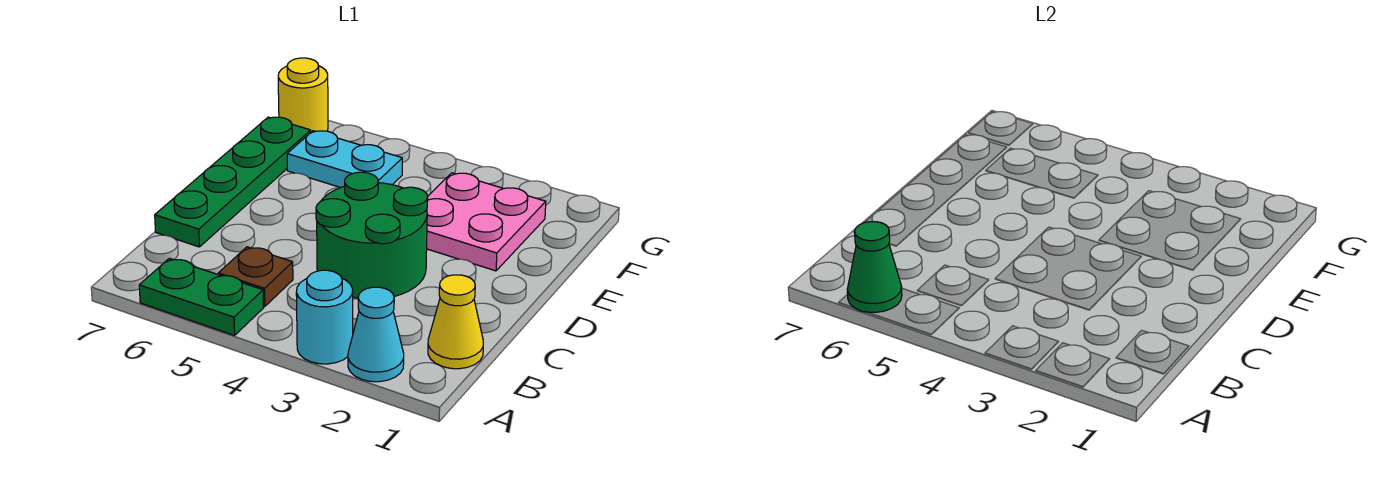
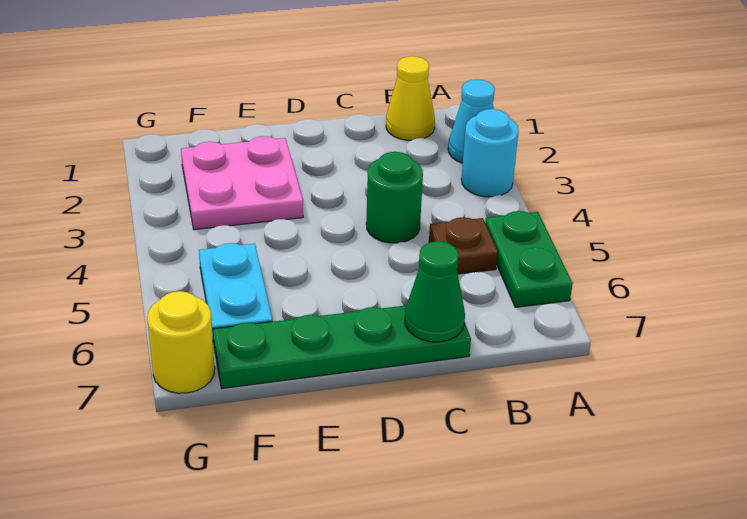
green cone A6 level 2 -> green cone C7 level 2
green round brick C3:D4 level 1 -> green round brick C4 level 1

